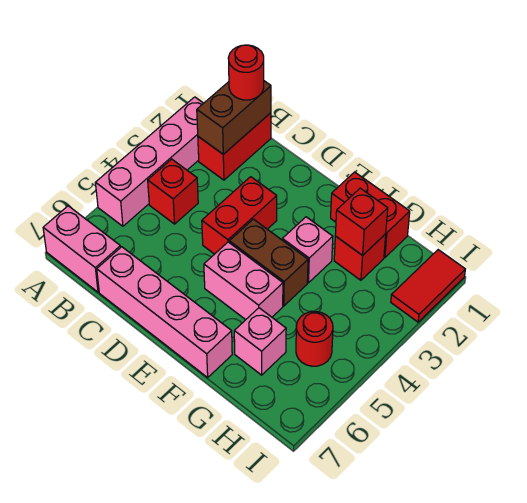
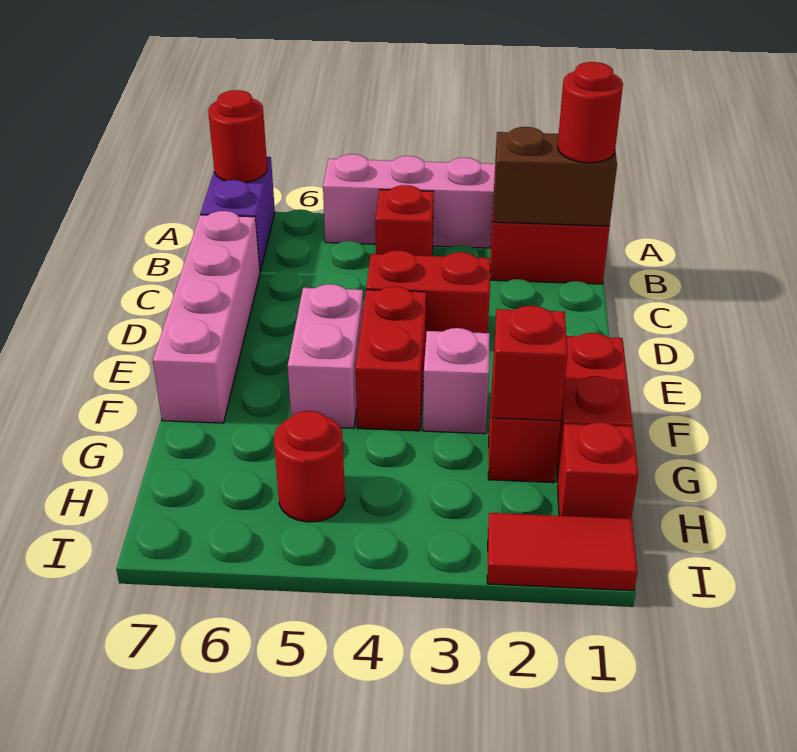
pink brick A7:B7 level 1 -> purple brick A7:B7 level 1
none -> red round brick A7 level 2
brown brick E4:F4 level 1 -> red brick E4:F4 level 1
pink brick G6 level 1 -> none
none -> red brick H1 level 1

